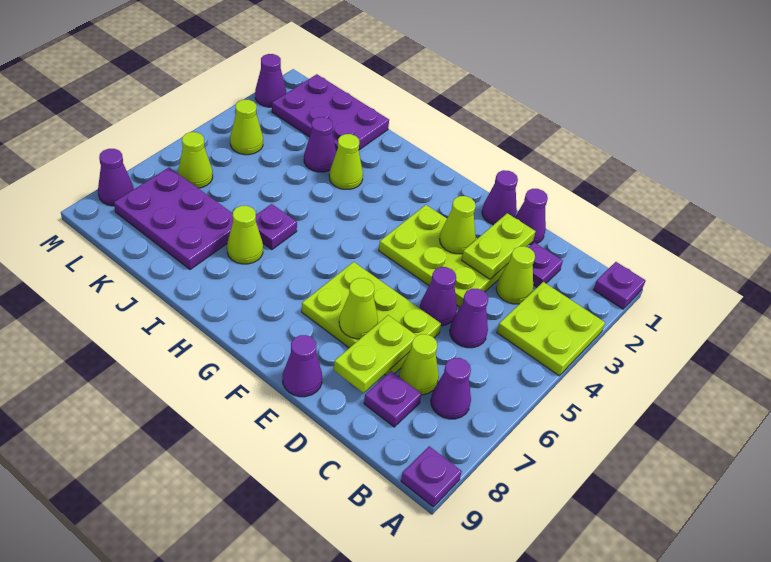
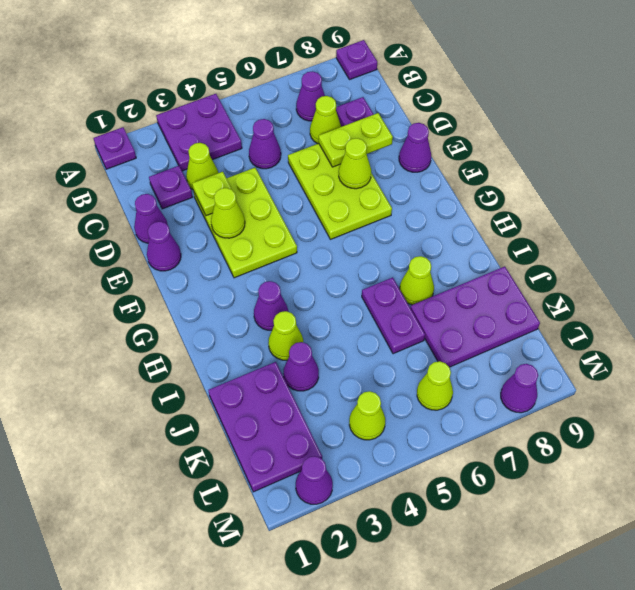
lime plate A3:B4 level 1 -> purple plate A3:B4 level 1
lime plate D2:D3 level 2 -> lime plate D3 level 2
purple cone D5 level 1 -> purple cone H3 level 1
purple plate I6 level 1 -> purple plate I6:J6 level 1
purple plate J7:L8 level 1 -> purple plate J7:K9 level 1

